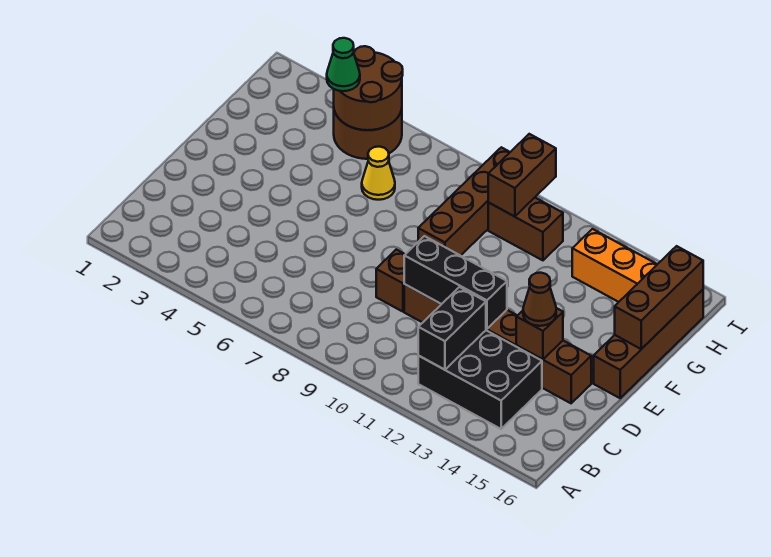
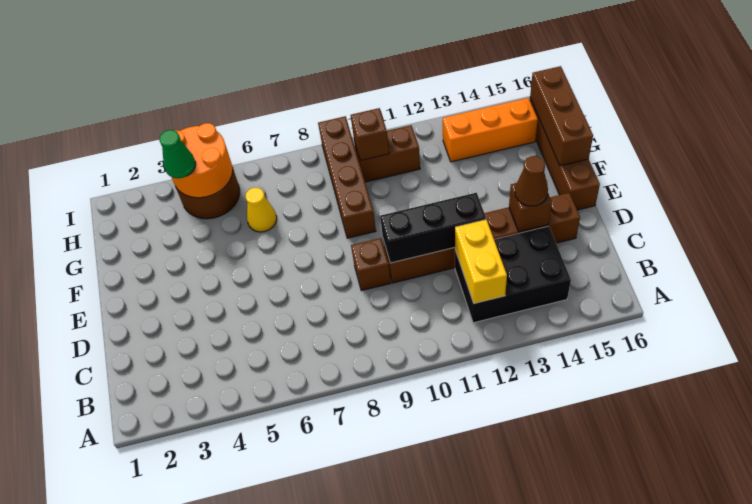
black brick B12:C12 level 2 -> yellow brick B12:C12 level 2
brown round brick H4:I5 level 2 -> orange round brick H4:I5 level 2
brown brick H10:I10 level 2 -> brown brick H10 level 2

